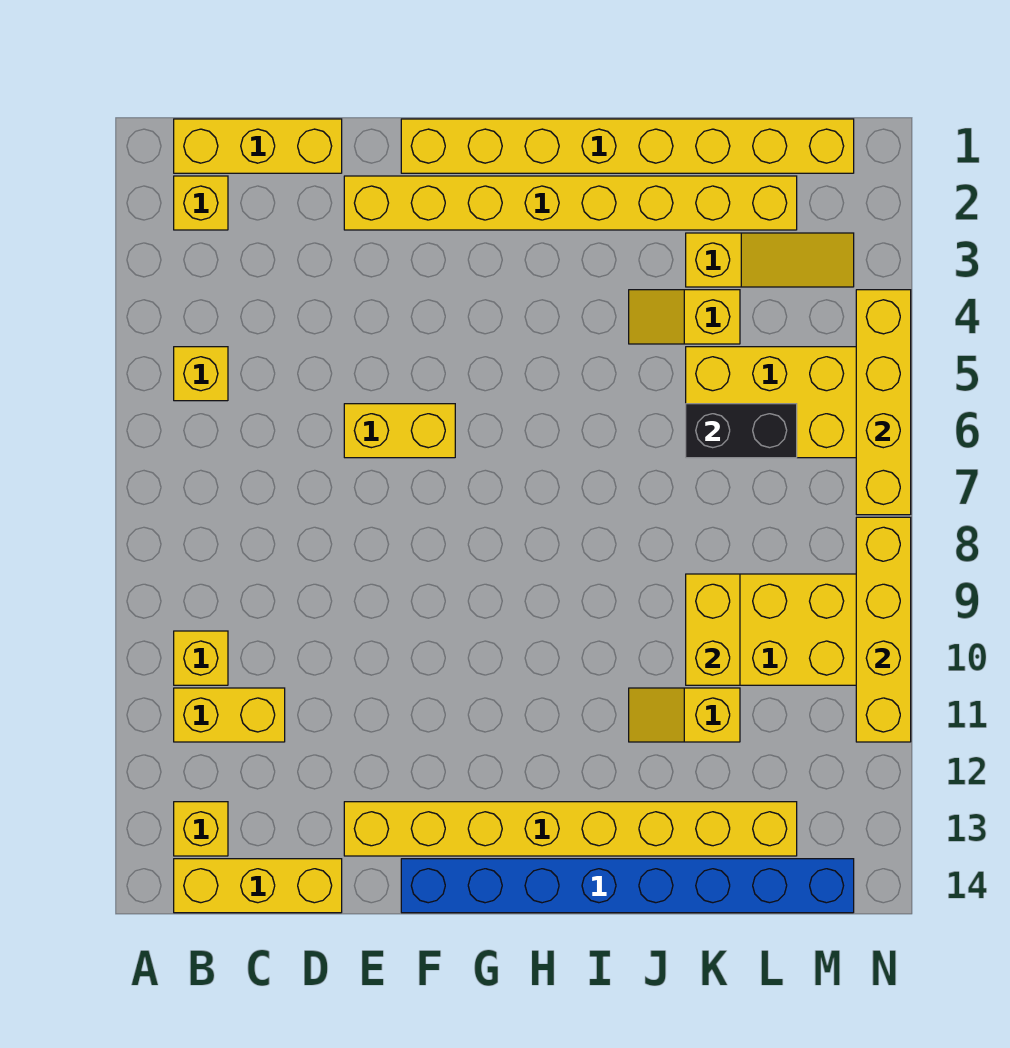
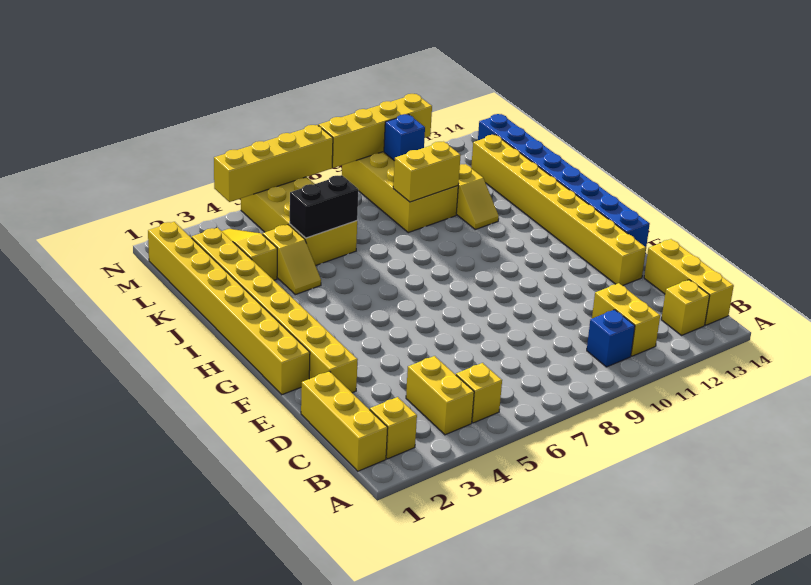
yellow brick B10 level 1 -> blue brick B10 level 1
yellow brick E6:F6 level 1 -> yellow brick B4:C4 level 1
black brick K6:L6 level 2 -> black brick K5:K6 level 2
none -> blue brick M10 level 2

